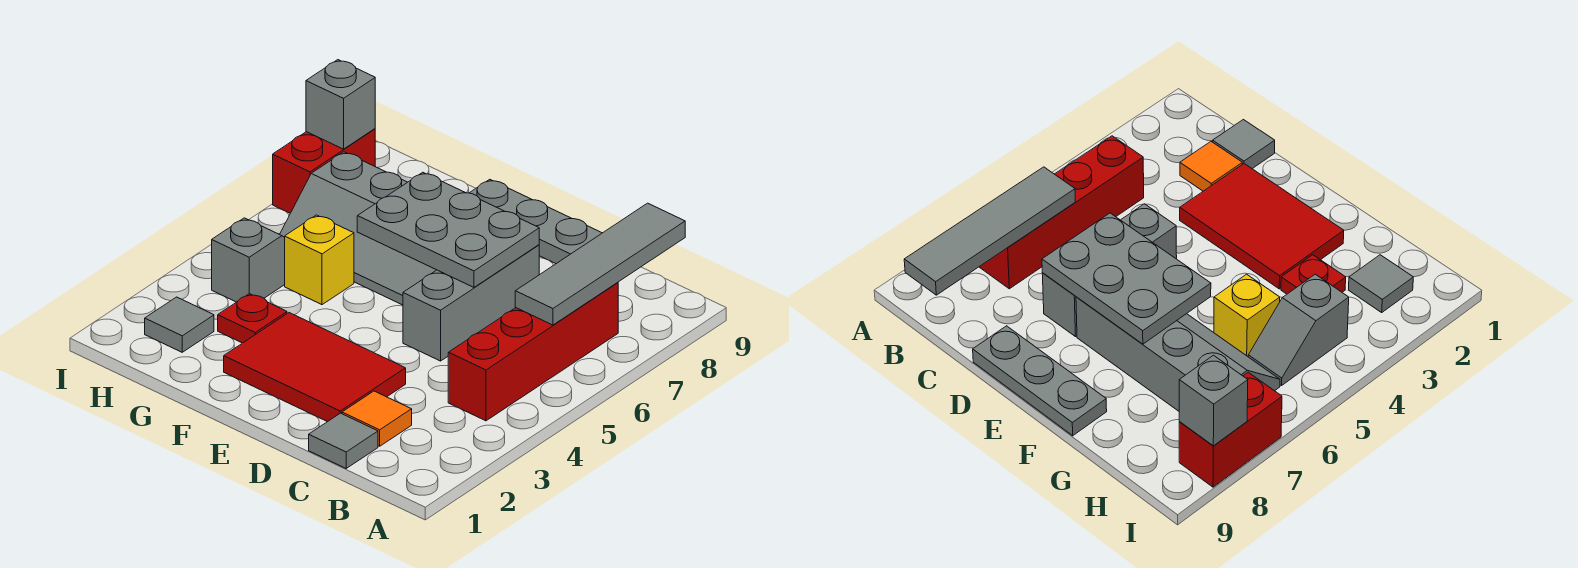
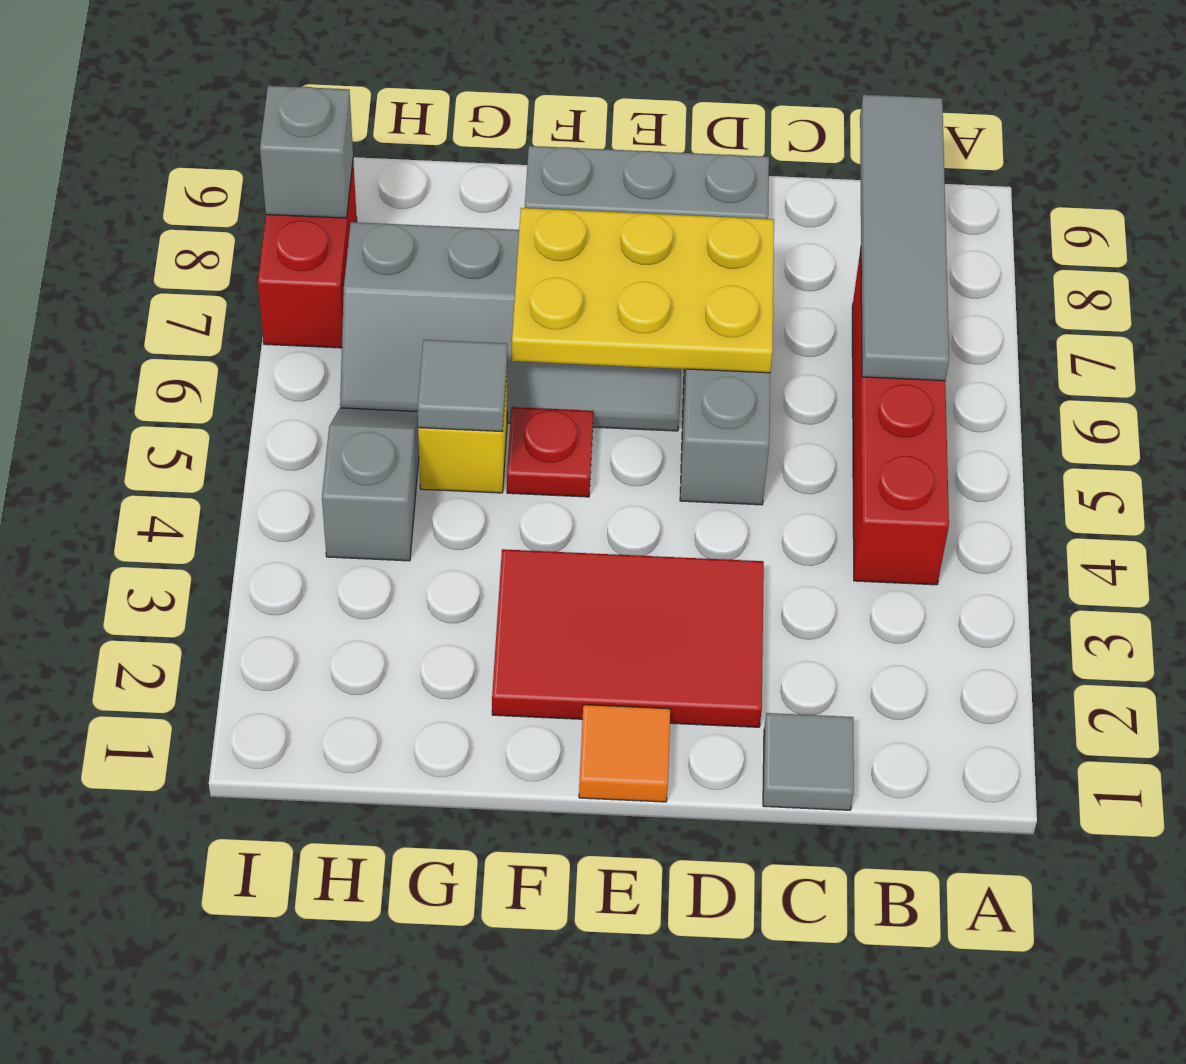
orange tile C2 level 1 -> orange tile E1 level 1
grey plate D6:F7 level 2 -> yellow plate D6:F7 level 2
red plate G3 level 1 -> red plate F5 level 1
grey tile H2 level 1 -> grey tile G5 level 2

